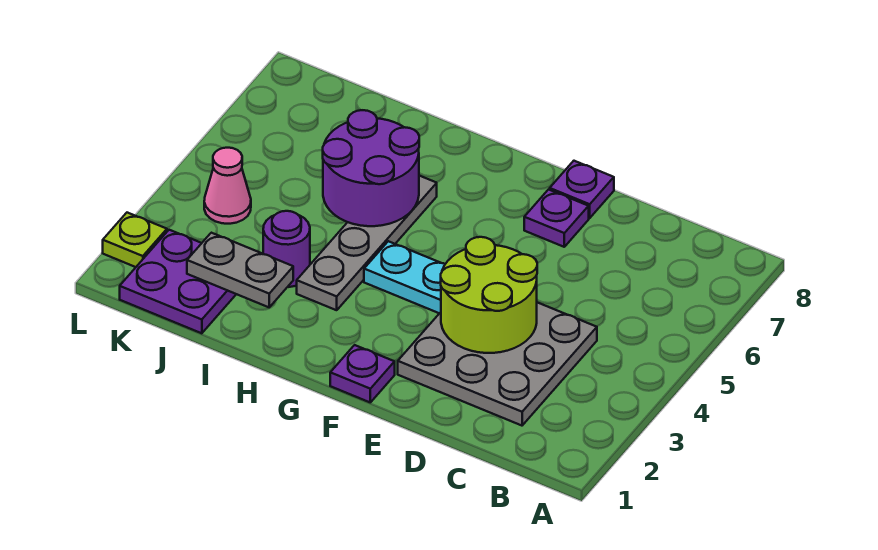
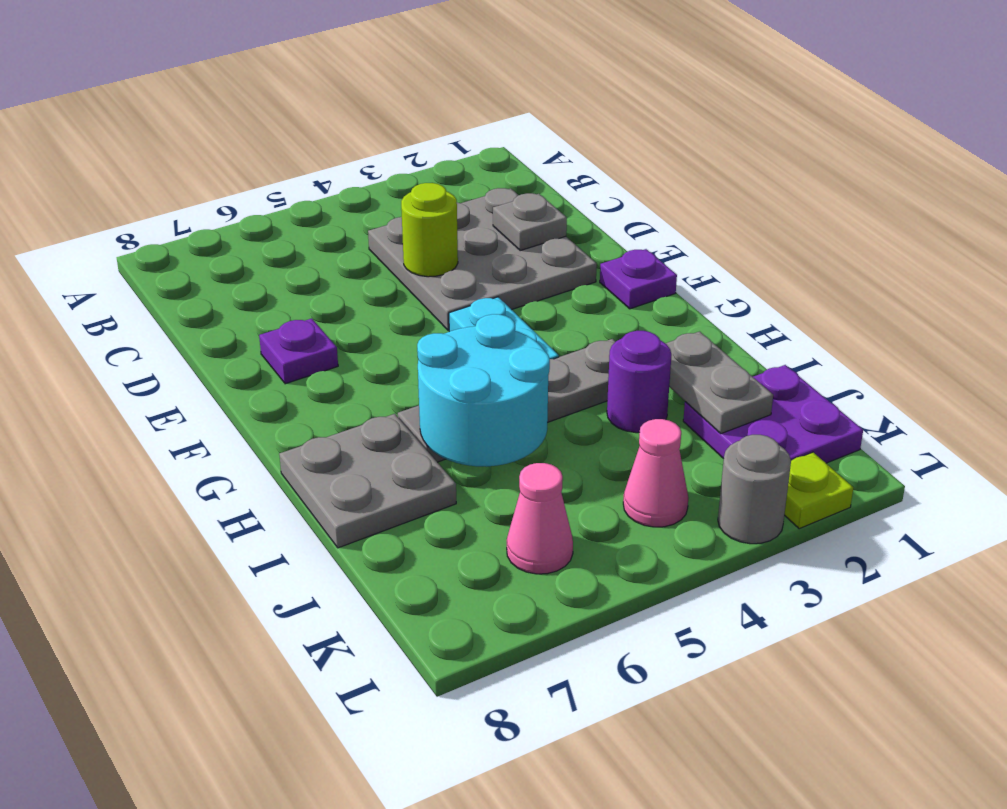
none -> grey plate D2 level 2
lime round brick D3:E4 level 2 -> lime round brick D4 level 2
purple plate E8 level 1 -> none
purple round brick H5:I6 level 2 -> cyan round brick H5:I6 level 2
none -> grey plate H7:I8 level 1
none -> pink cone K6 level 1
none -> grey round brick L3 level 1

